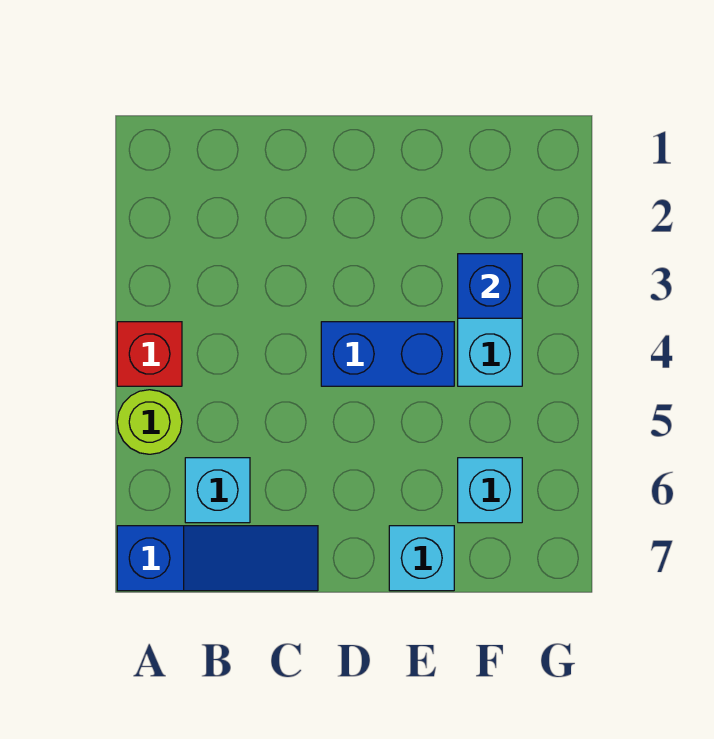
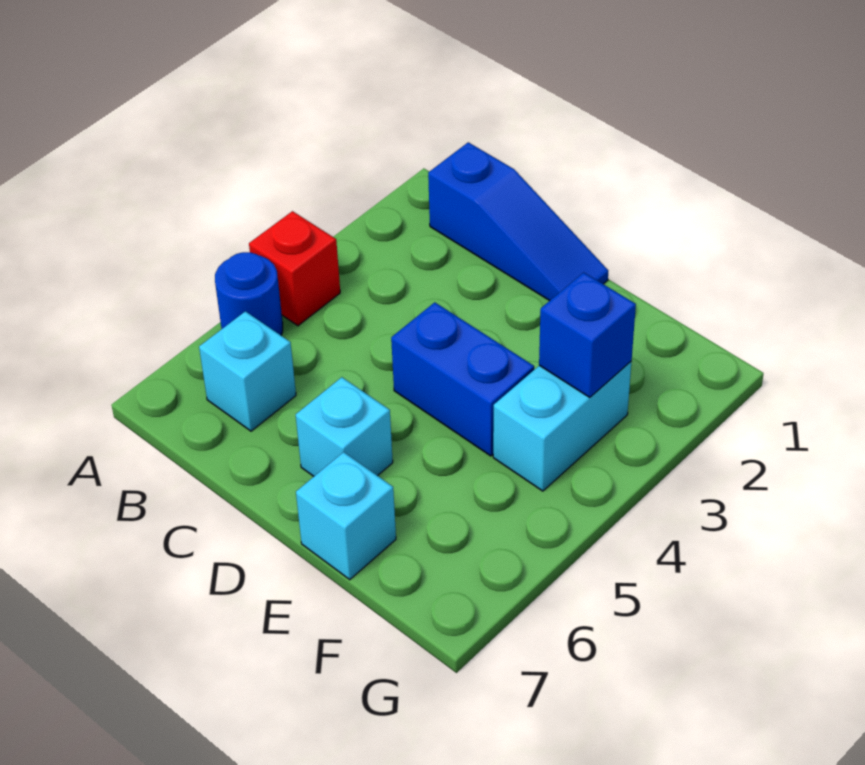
lime round brick A5 level 1 -> blue round brick A5 level 1
blue slope A7:C7 level 1 top A -> blue slope B1:D1 level 1 top B
cyan brick F6 level 1 -> cyan brick D6 level 1

